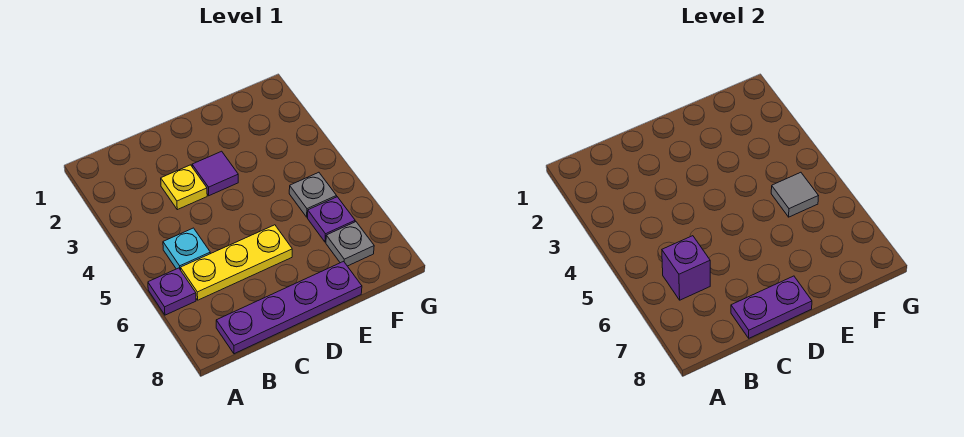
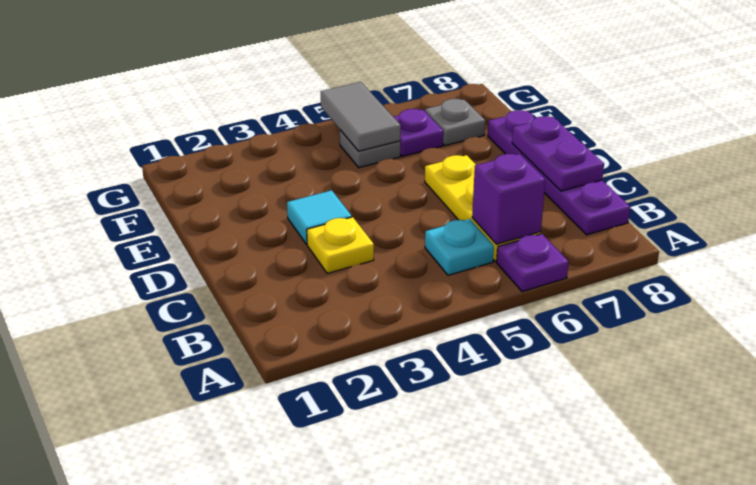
purple tile D3 level 1 -> cyan tile D3 level 1
grey tile F5 level 2 -> grey tile F5:G5 level 2

